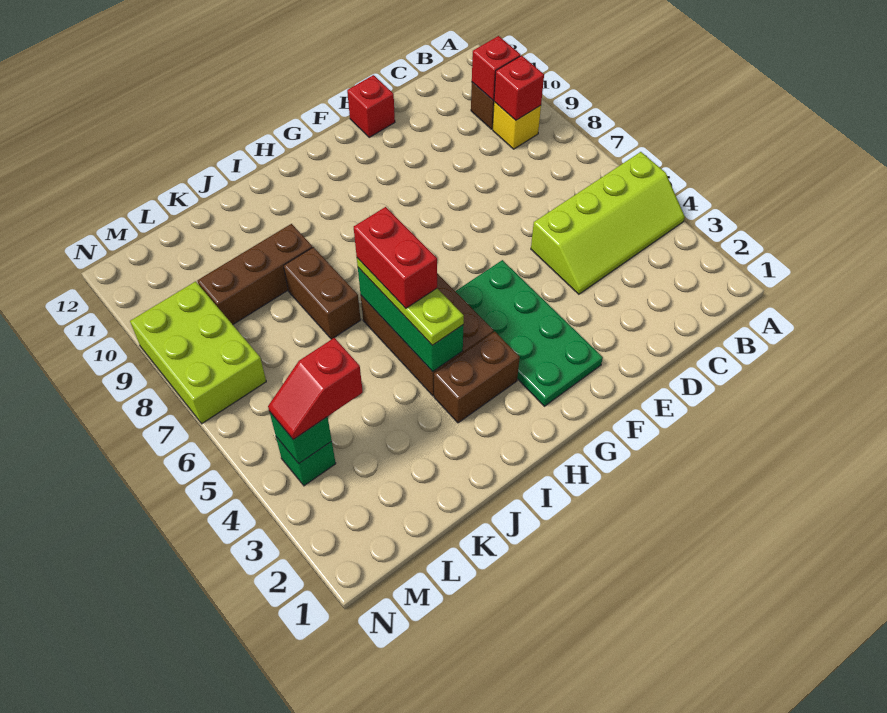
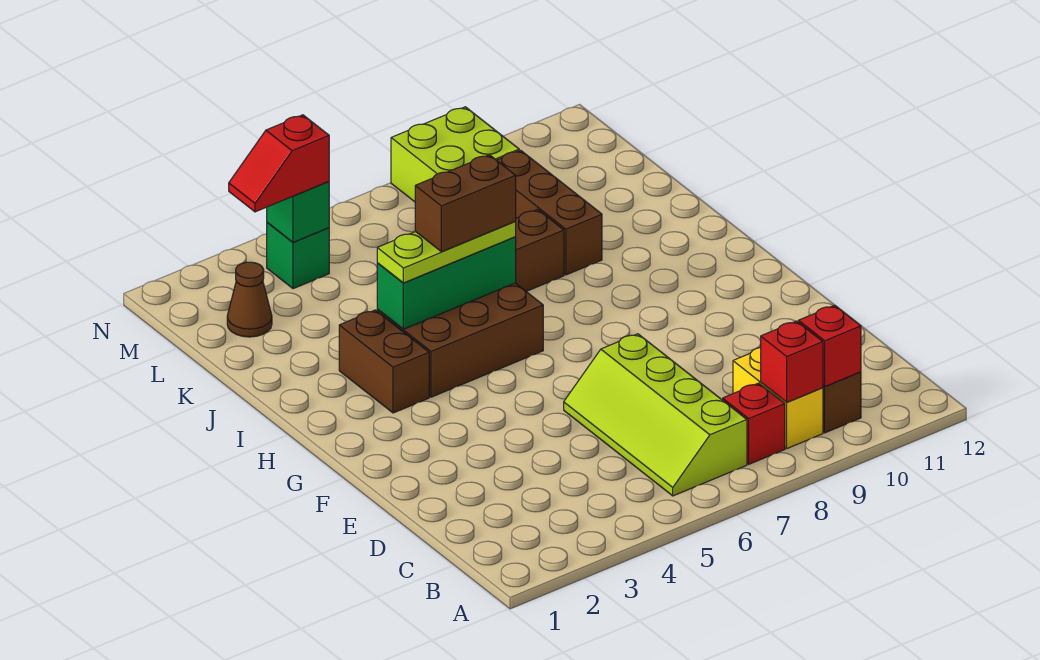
lime slope A4:D5 level 1 top 5 -> lime slope B6:E7 level 1 top 7
yellow brick B9 level 1 -> yellow brick B9:C9 level 1
red brick E12 level 1 -> red brick B8 level 1
green plate F2:G5 level 1 -> none
red brick I5:I6 level 4 -> brown brick I5:I6 level 4
none -> brown cone L2 level 1
red slope L4:M4 level 3 top L -> red slope M3:M4 level 3 top 4
lime brick M7:N9 level 1 -> lime brick M8:N9 level 1

